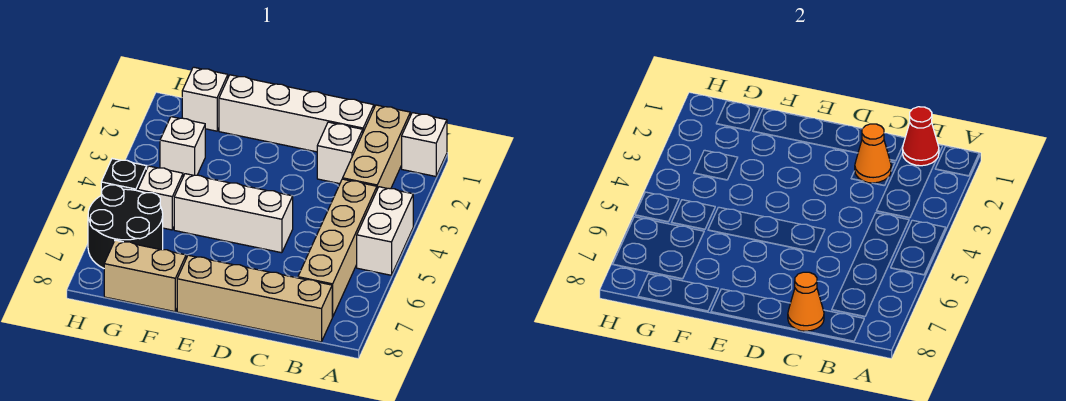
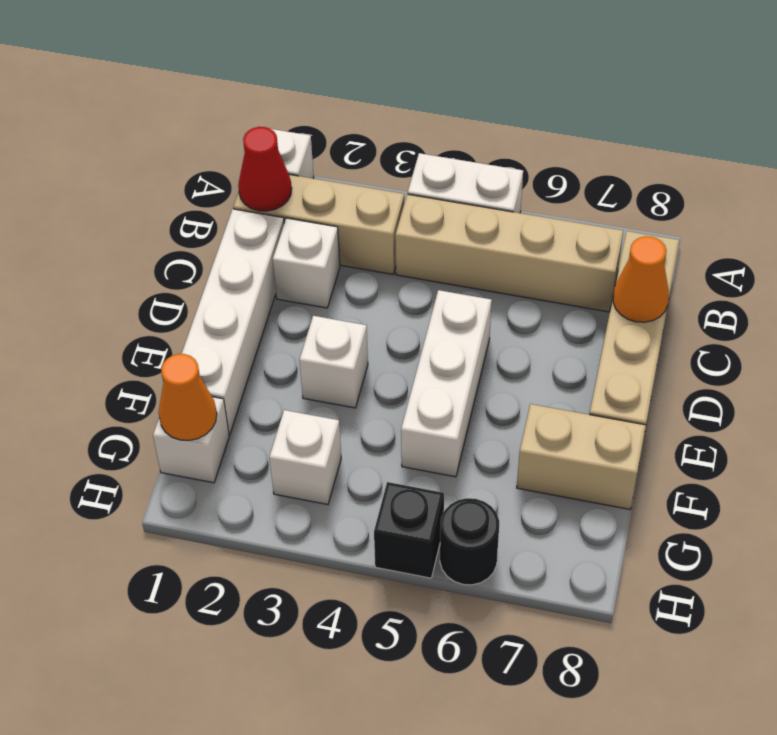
orange cone C2 level 2 -> orange cone G1 level 2
tan brick F8:G8 level 1 -> tan brick F7:F8 level 1
white brick G5 level 1 -> white brick E3 level 1
black round brick G6:H7 level 1 -> black round brick H6 level 1

